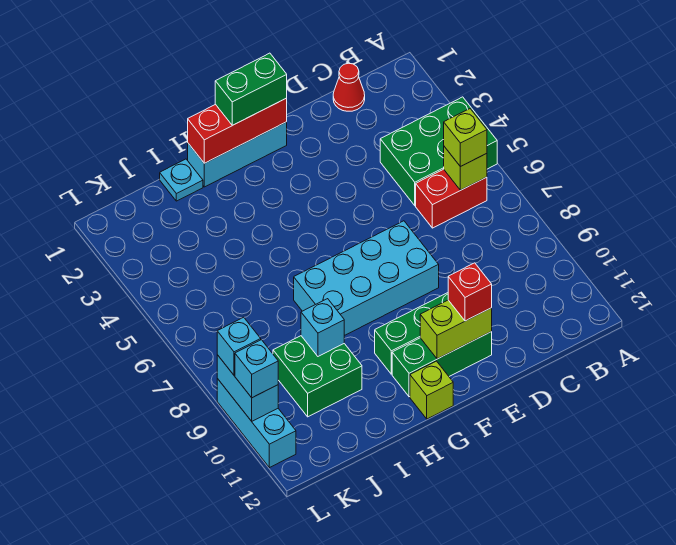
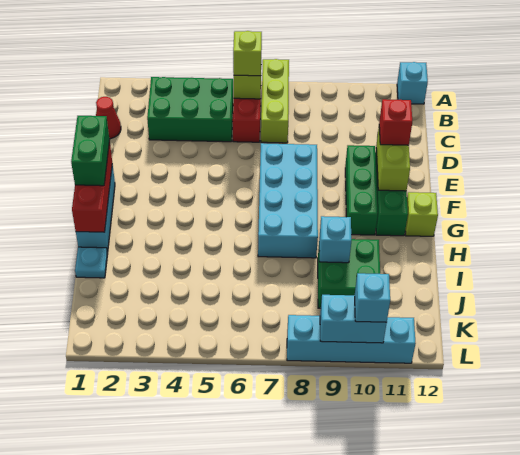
green brick A4:C5 level 1 -> green brick B3:C5 level 1
none -> lime brick A7:C7 level 1
cyan brick L9:L11 level 1 -> cyan brick L8:L11 level 1
cyan brick L9 level 3 -> cyan brick A12 level 1

